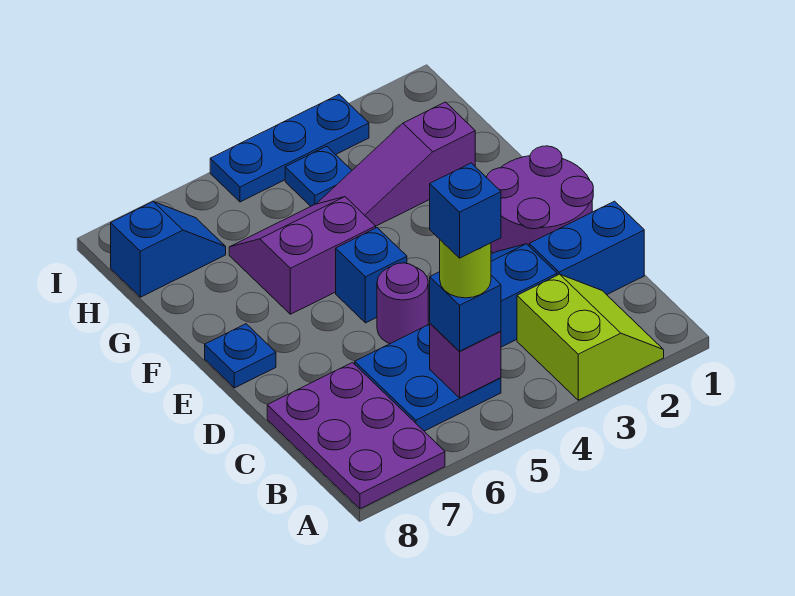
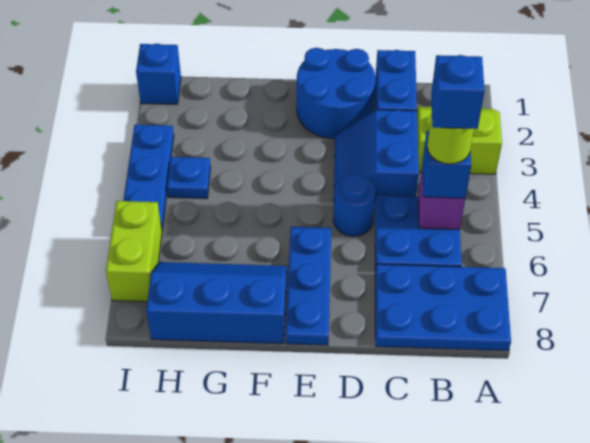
purple plate A7:C8 level 1 -> blue plate A7:C8 level 1
purple round brick D1:E2 level 1 -> blue round brick D1:E2 level 1
purple round brick D5 level 1 -> blue round brick D5 level 1
blue brick E5 level 1 -> blue brick I1 level 1
blue plate E8 level 1 -> blue plate E6:E8 level 1
purple slope F5:G6 level 1 top F -> none
purple slope G2:G4 level 1 top 2 -> none
blue slope H7:H8 level 1 top 8 -> blue slope F7:H8 level 1 top 8
none -> lime brick I6:I7 level 1

